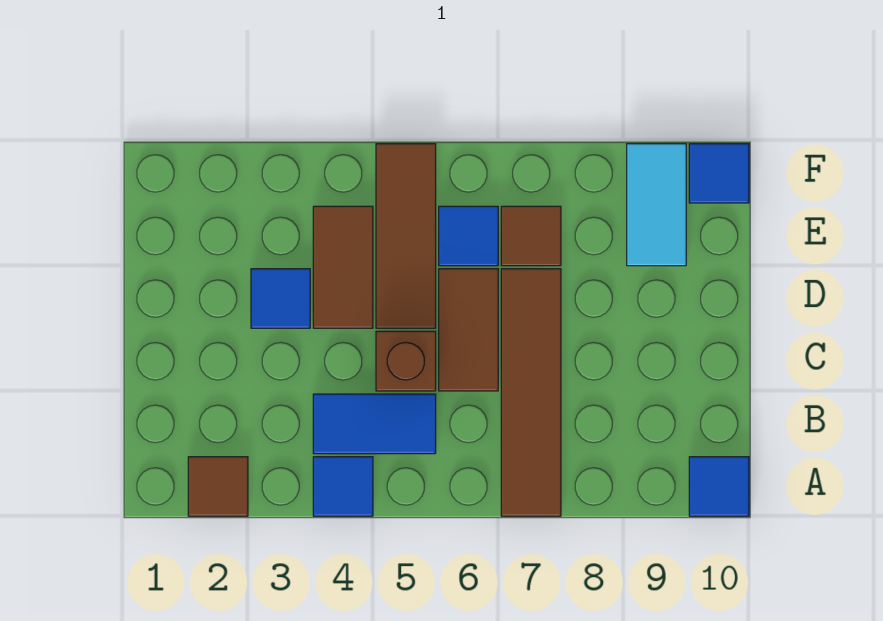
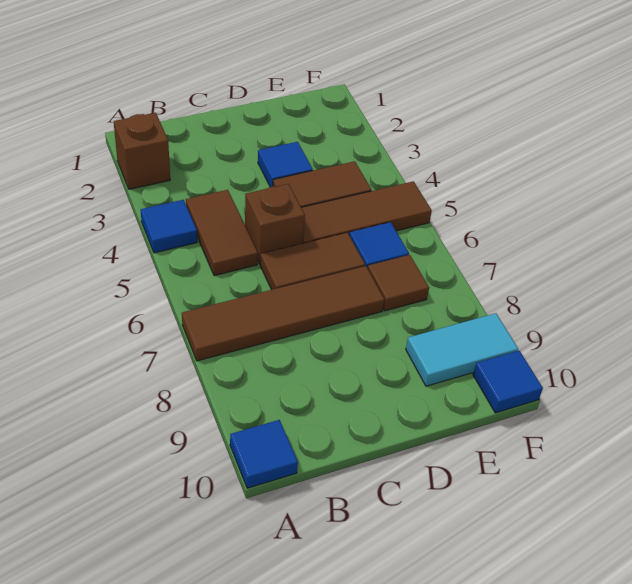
brown tile A2 level 1 -> brown brick A2 level 1
blue tile B4:B5 level 1 -> brown tile B4:B5 level 1

